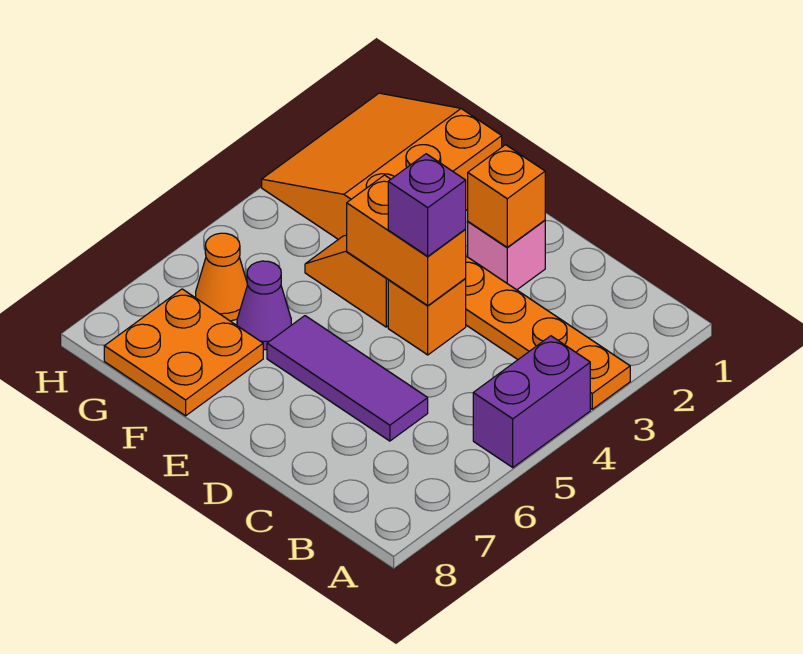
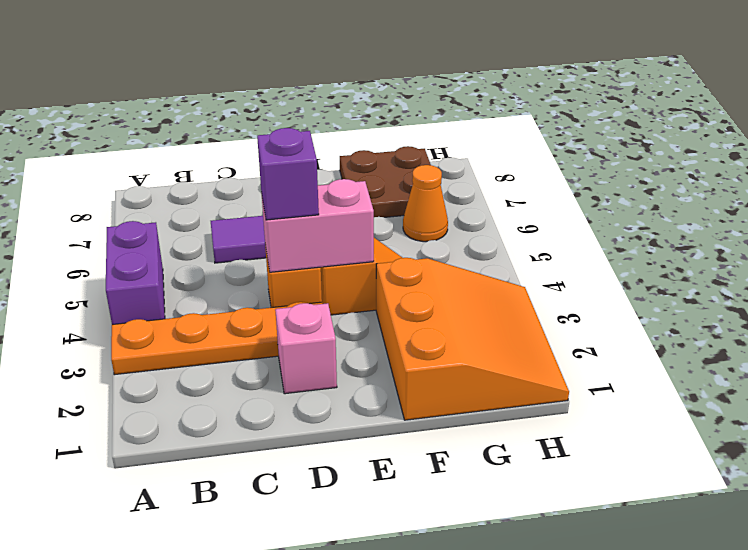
orange brick D2 level 2 -> none
orange brick D4:E4 level 2 -> pink brick D4:E4 level 2
purple cone F6 level 1 -> none
orange plate F7:G8 level 1 -> brown plate F7:G8 level 1

